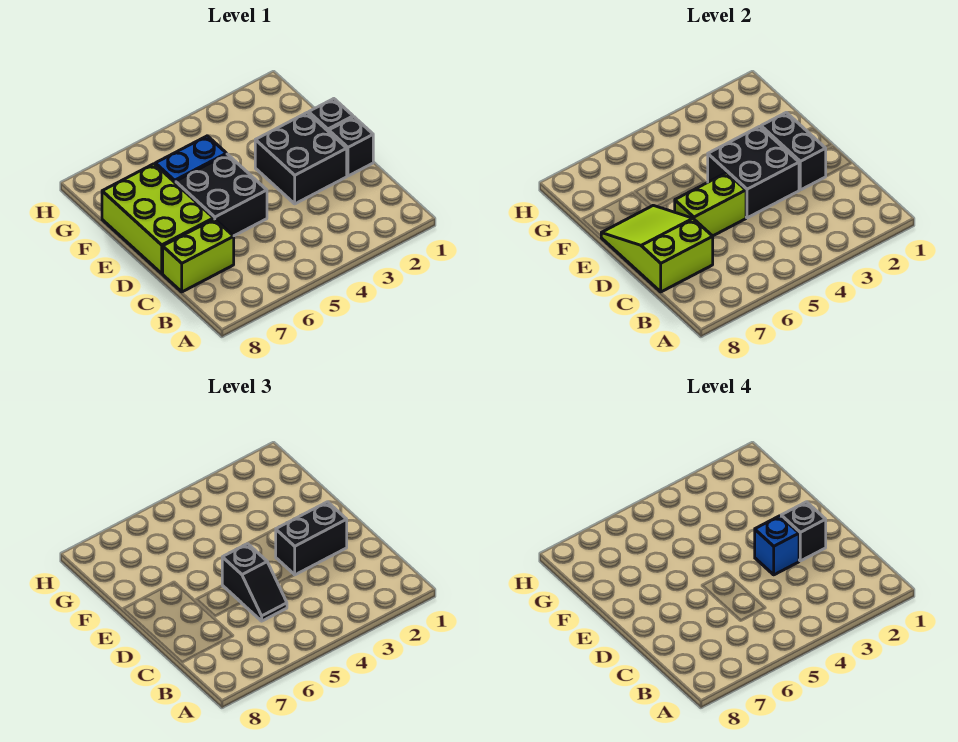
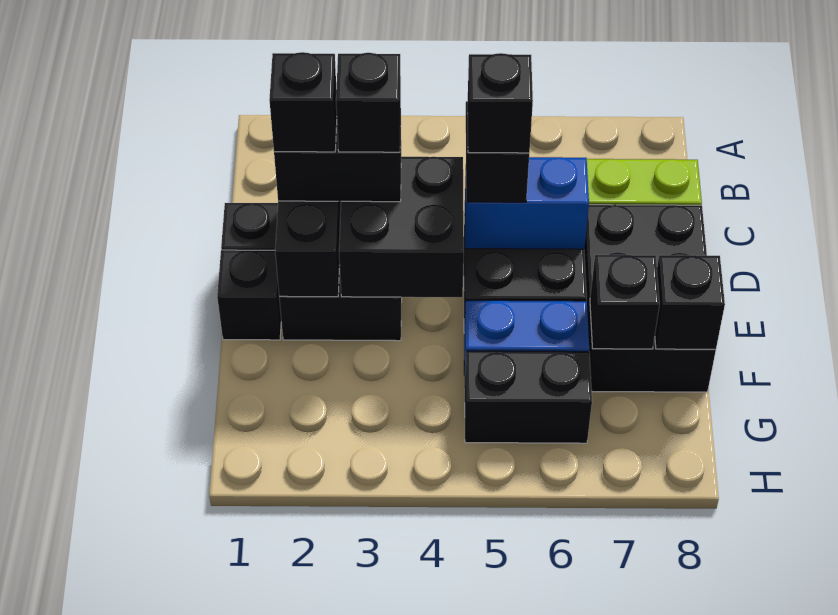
lime slope C7:E8 level 2 top C -> none
blue brick D3 level 4 -> black brick D3 level 4
lime brick D5:D6 level 2 -> blue brick D5:D6 level 2
none -> black brick D5 level 4
lime brick D7:F8 level 1 -> black brick D7:F8 level 1
none -> black brick F7 level 2
none -> black brick F8 level 2
none -> black brick G5:G6 level 1

